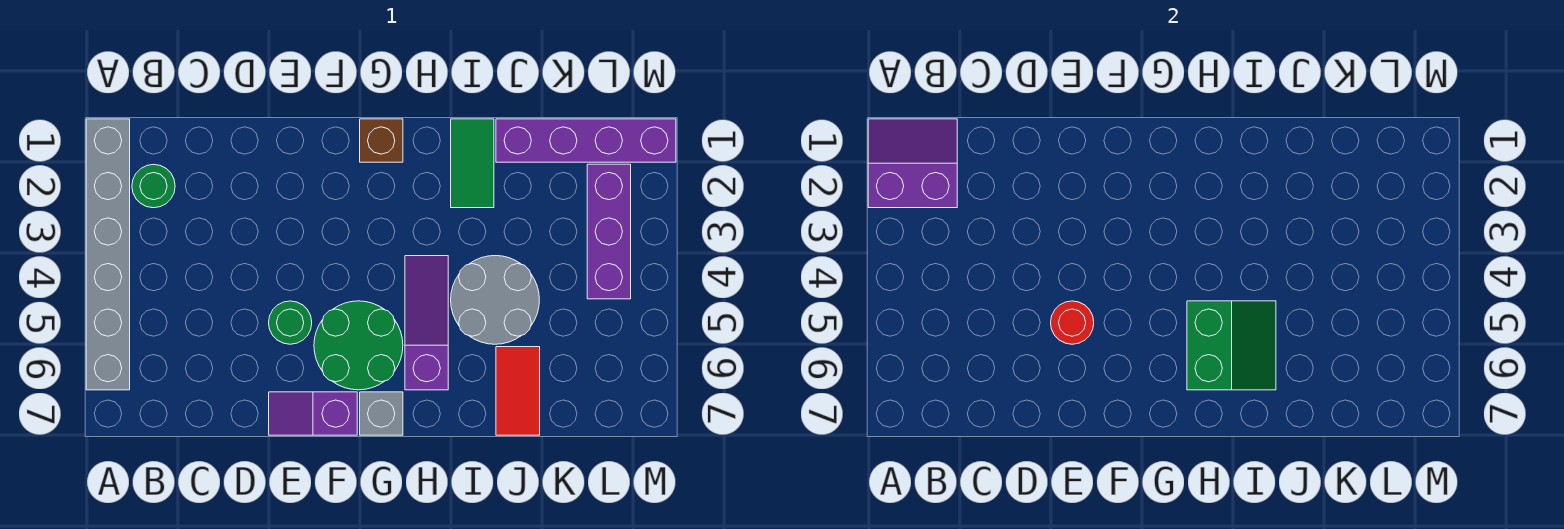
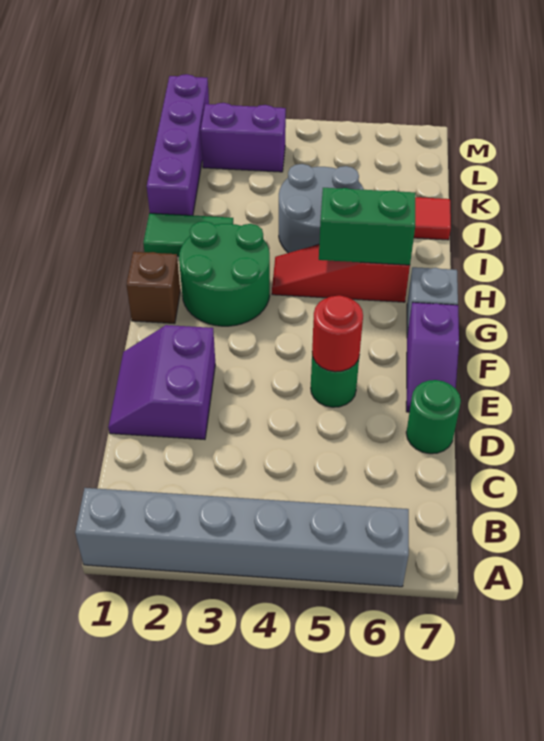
purple slope A1:B2 level 2 top 2 -> purple slope D1:E2 level 1 top 2
green round brick B2 level 1 -> green round brick D7 level 1
green round brick F5:G6 level 1 -> green round brick G2:H3 level 1
purple slope H4:H6 level 1 top 6 -> red slope H4:H6 level 1 top 6
purple brick L2:L4 level 1 -> purple brick L2:L3 level 1

